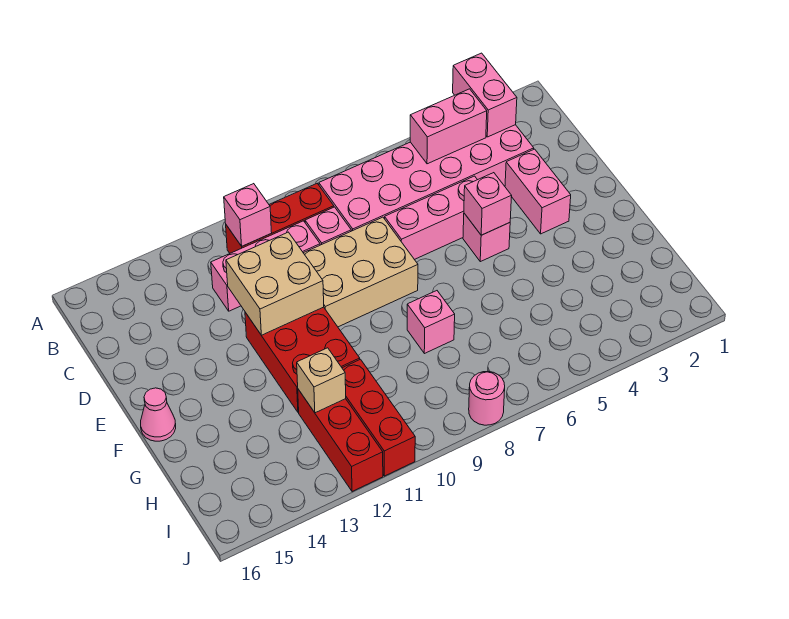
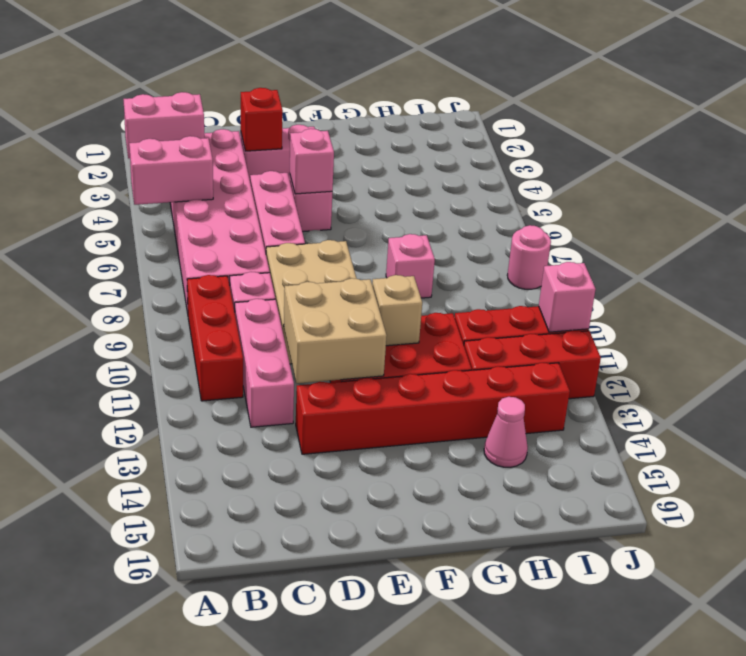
pink brick B4:B5 level 2 -> pink brick A5:B5 level 2
pink brick B11 level 2 -> pink brick J11 level 2
none -> red brick D3 level 2
none -> red brick D13:I13 level 1
pink cone F16 level 1 -> pink cone H14 level 1
tan brick H12 level 2 -> tan brick F11 level 2

